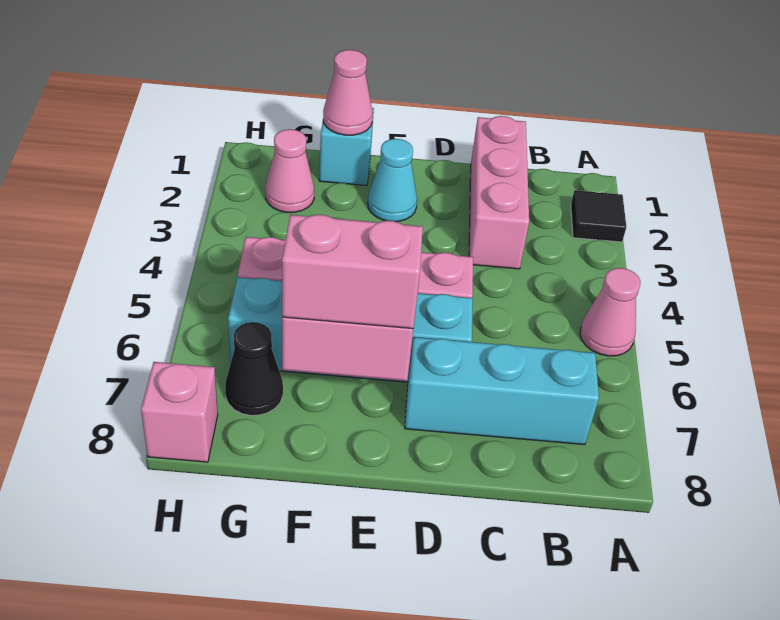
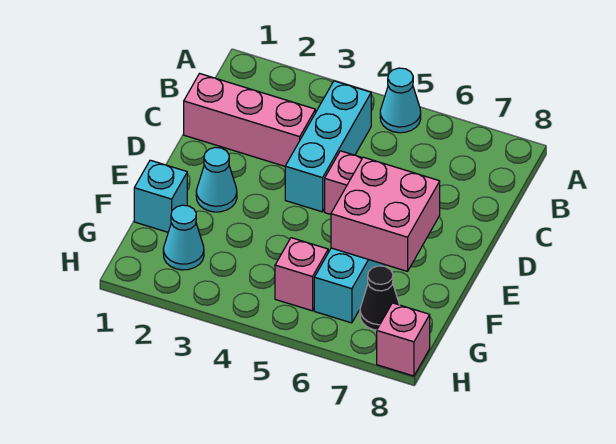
black tile A2 level 1 -> none
pink cone A5 level 1 -> cyan cone A5 level 1
cyan brick B7:D7 level 1 -> cyan brick B4:D4 level 1
pink brick E7:F7 level 3 -> none
pink cone F1 level 2 -> none
pink cone G2 level 1 -> cyan cone G2 level 1

